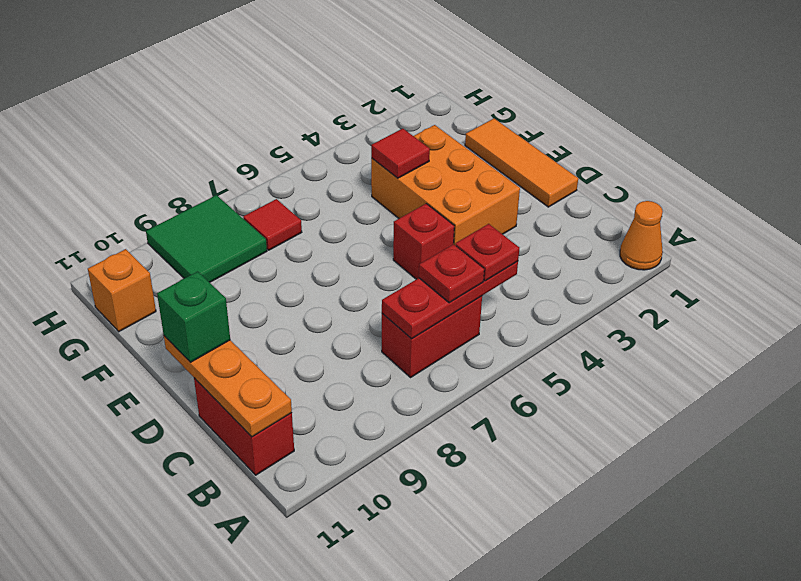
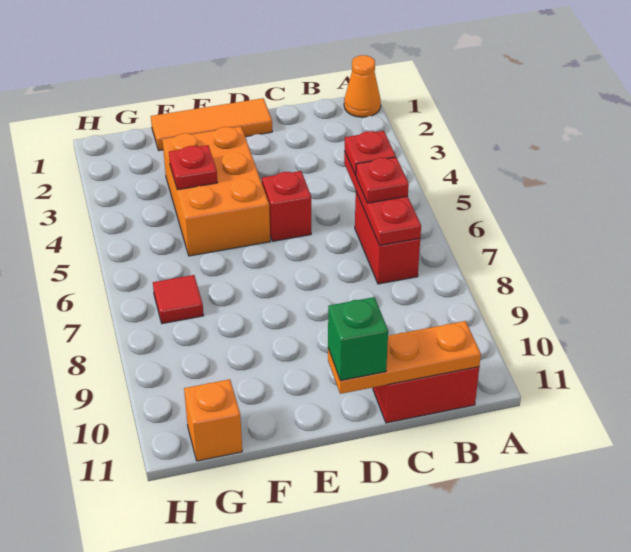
orange brick D3:F4 level 1 -> orange brick E3:F5 level 1
red tile F4 level 2 -> red plate F4 level 2
green tile G8:H9 level 1 -> none

